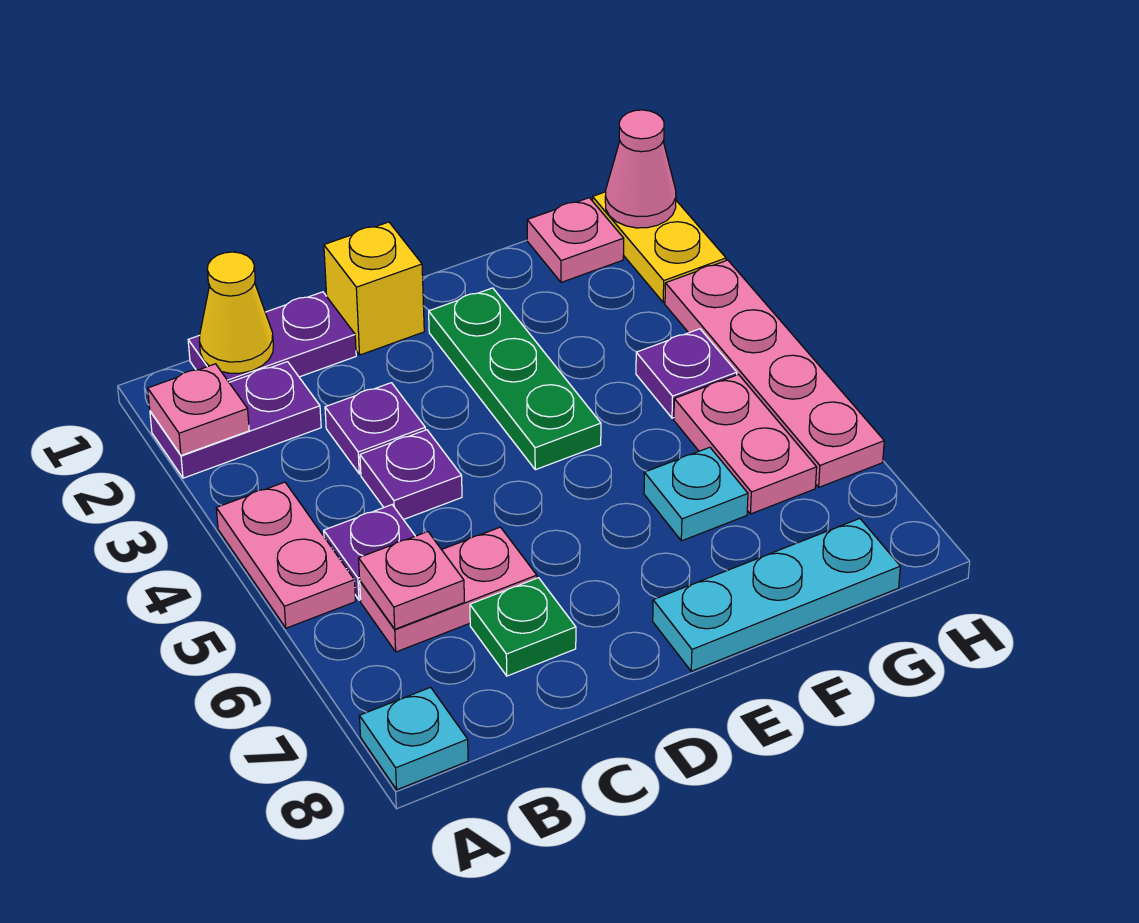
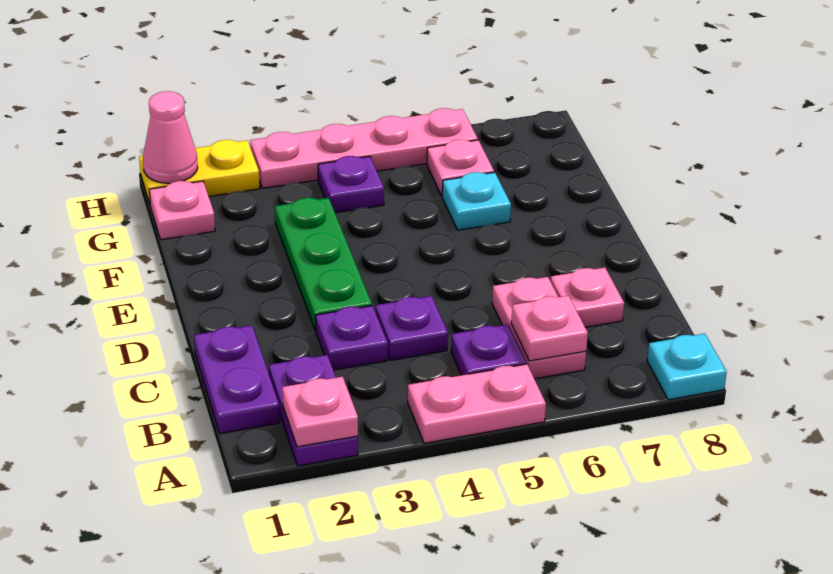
yellow cone B1 level 2 -> none
green plate C7 level 1 -> pink plate C7 level 1
yellow brick D1 level 1 -> none
green plate E2:E4 level 1 -> green plate D3:F3 level 1
cyan plate E8:G8 level 1 -> none
pink plate G5:G6 level 1 -> pink plate G6 level 1

